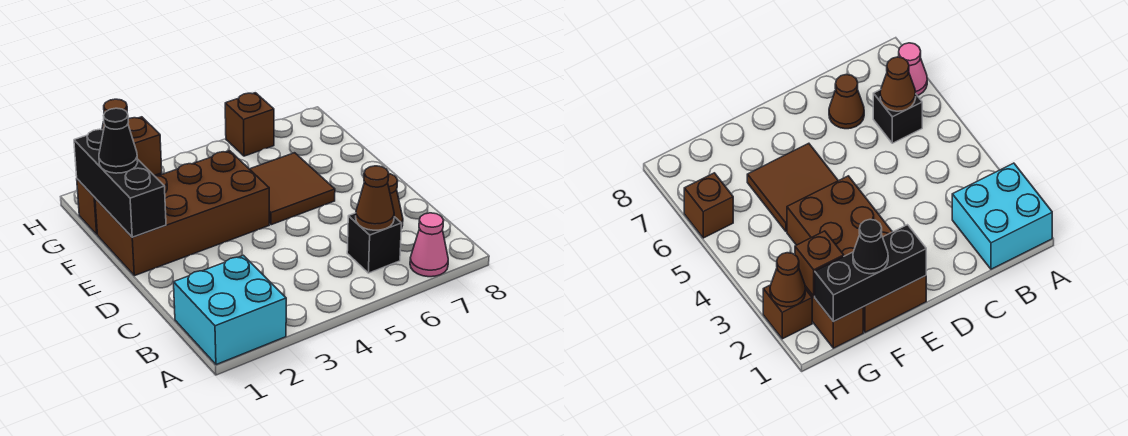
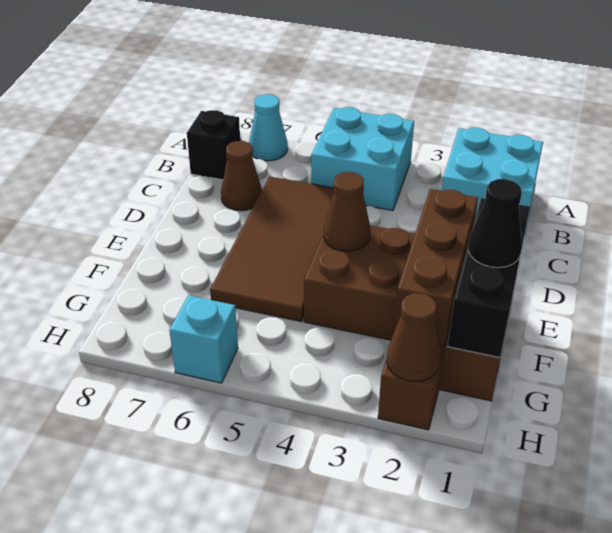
none -> cyan brick A4:B5 level 1
pink cone A7 level 1 -> cyan cone A7 level 1
black brick B6 level 1 -> black brick B8 level 1
brown cone B6 level 2 -> brown cone E4 level 2
brown tile E5:F6 level 1 -> brown tile C5:F6 level 1
brown brick G2 level 2 -> brown brick E2:G2 level 2
brown brick H6 level 1 -> cyan brick H6 level 1

